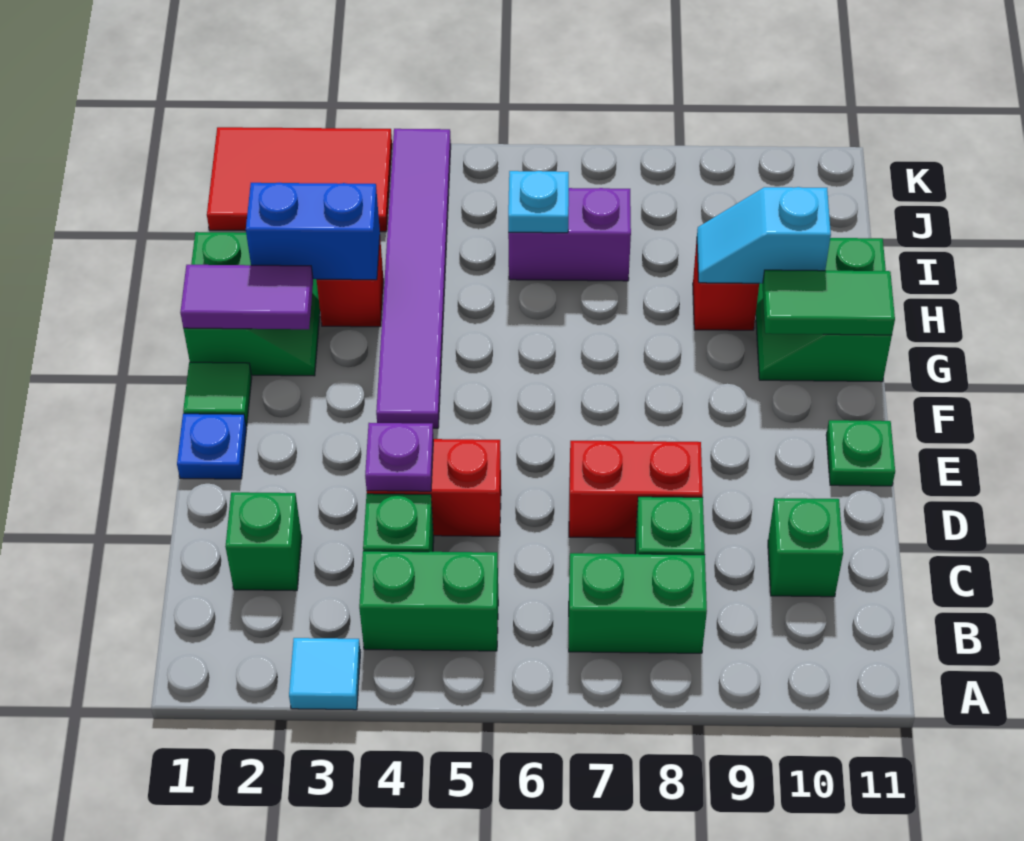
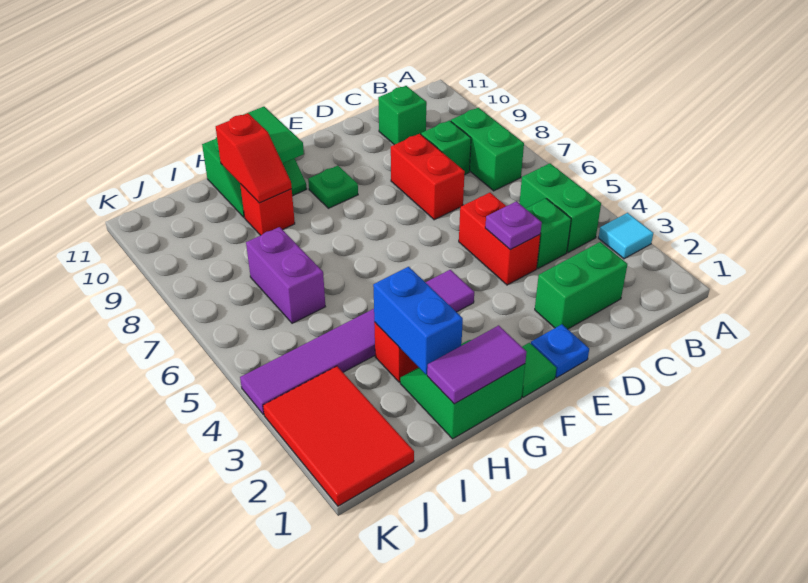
green brick C2 level 1 -> green brick C2:D2 level 1
green plate E11 level 1 -> green plate F9 level 1
purple tile G1:G2 level 2 -> purple tile G1:H1 level 2
cyan slope H9:H10 level 2 top 10 -> red slope H9:H10 level 2 top 10
cyan plate I6 level 2 -> none

